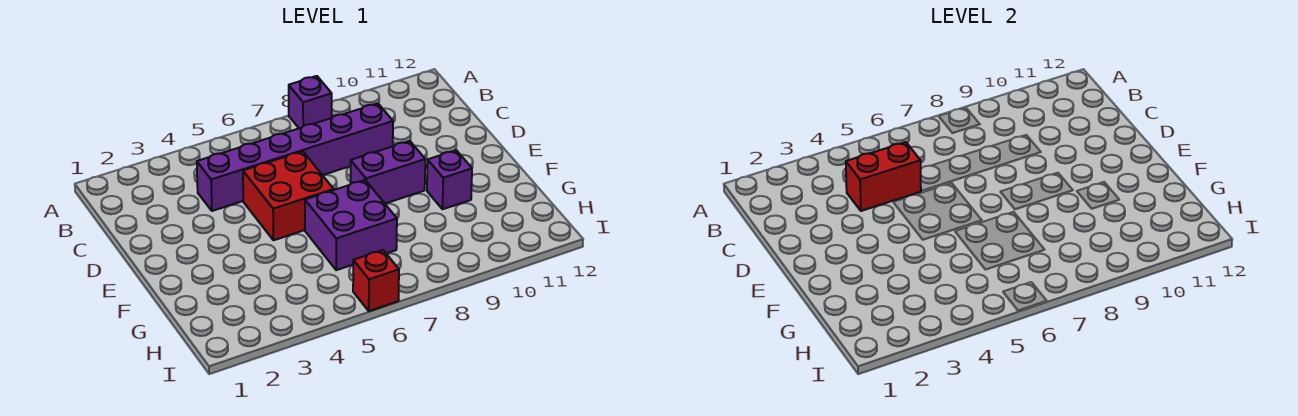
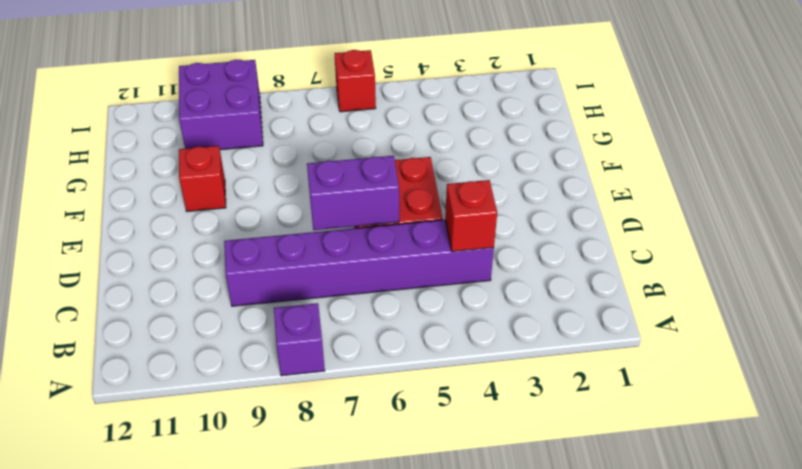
red brick C4:C5 level 2 -> red brick C4 level 2
purple brick E8:E9 level 1 -> purple brick D6:D7 level 2
purple brick F6:G7 level 1 -> purple brick H9:I10 level 1
purple brick F10 level 1 -> red brick F10 level 1

